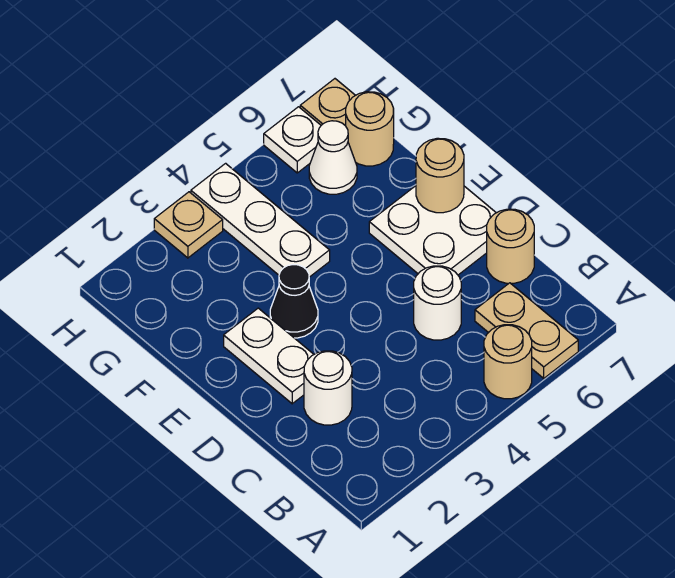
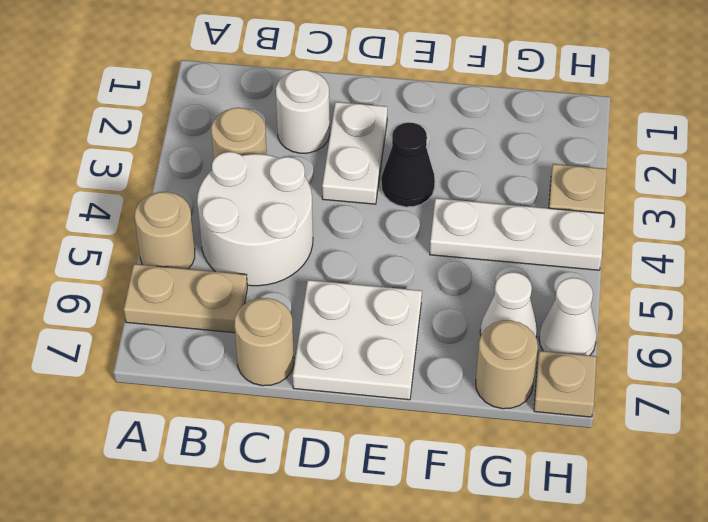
white round brick C5 level 1 -> white round brick B4:C5 level 1
white plate D2:E2 level 1 -> white plate D2:D3 level 1
tan round brick E7 level 2 -> tan round brick B3 level 1
white plate H6 level 1 -> white cone H6 level 1

